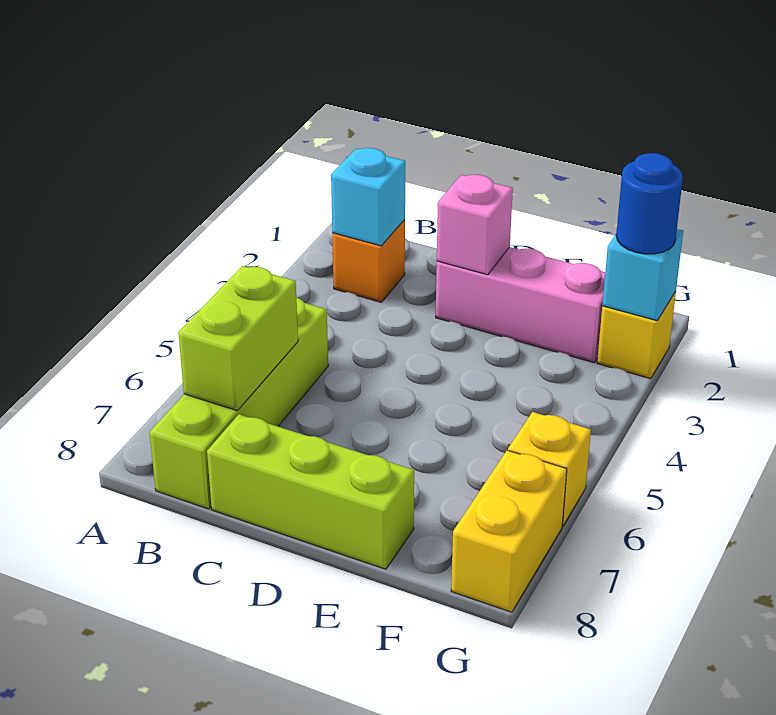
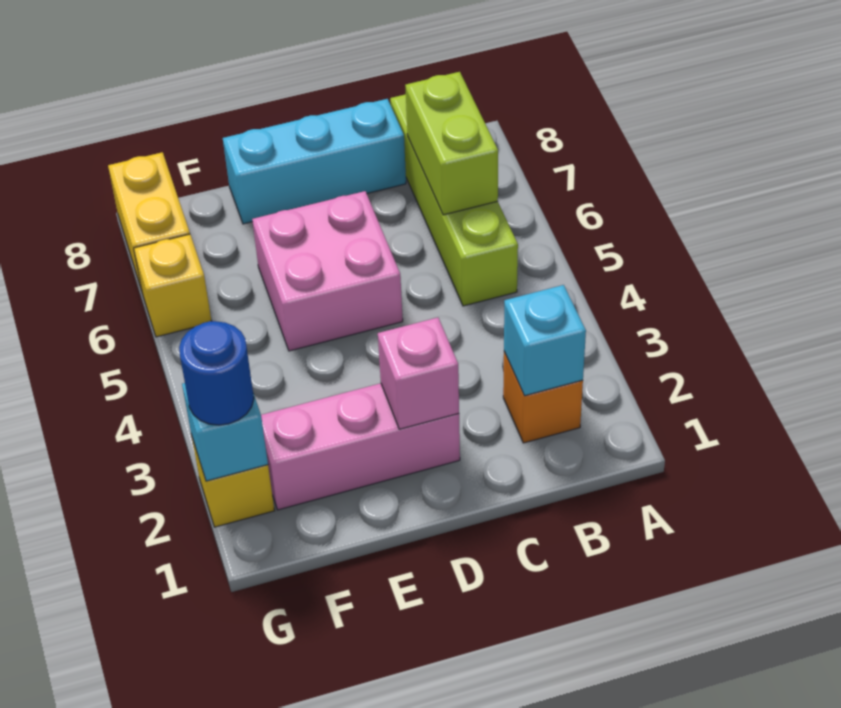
lime brick C8:E8 level 1 -> cyan brick C8:E8 level 1
none -> pink brick D5:E6 level 1

